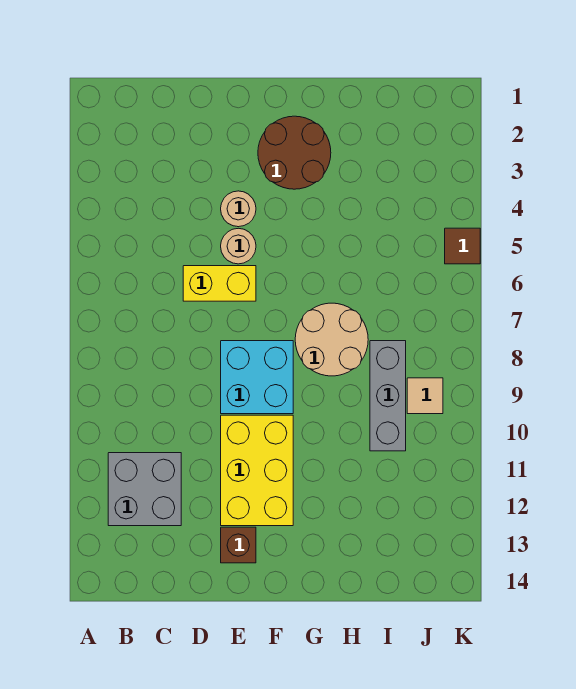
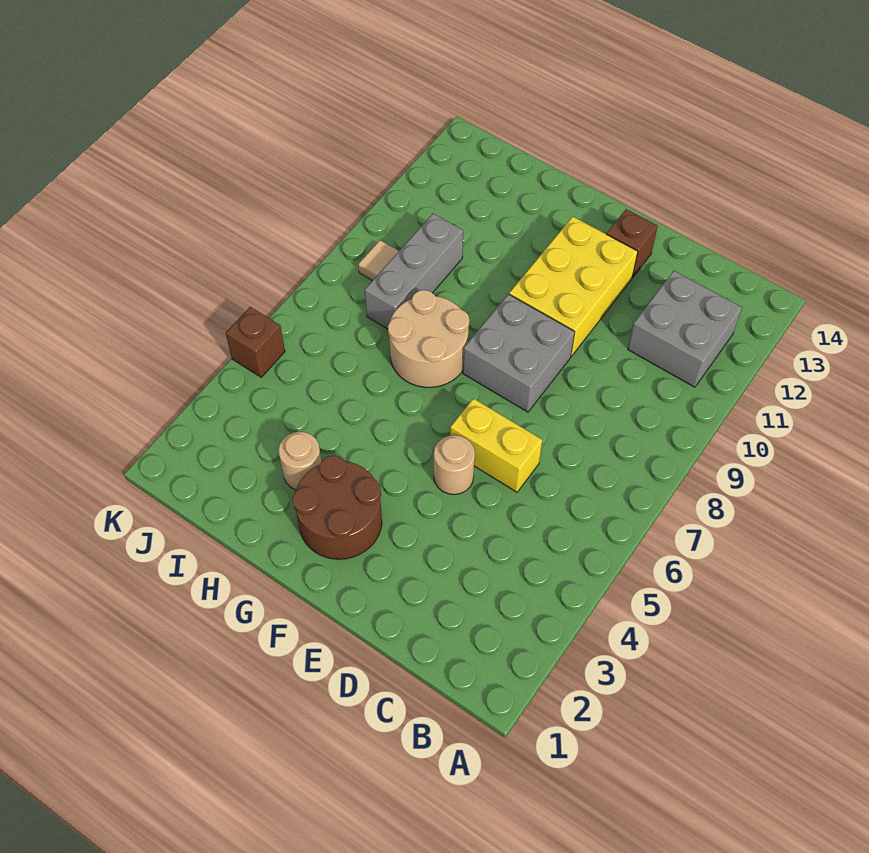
tan round brick E4 level 1 -> tan round brick H3 level 1
cyan brick E8:F9 level 1 -> grey brick E8:F9 level 1
brown tile K5 level 1 -> brown brick K5 level 1

